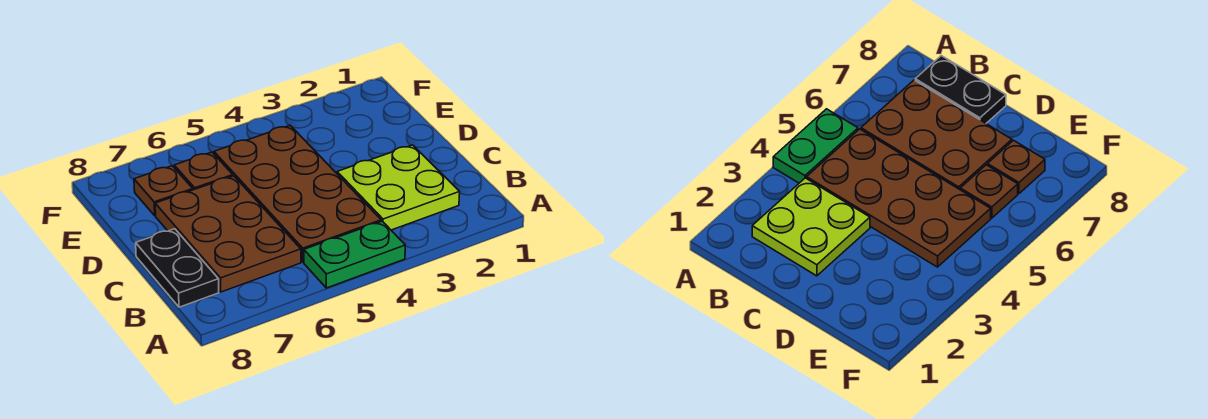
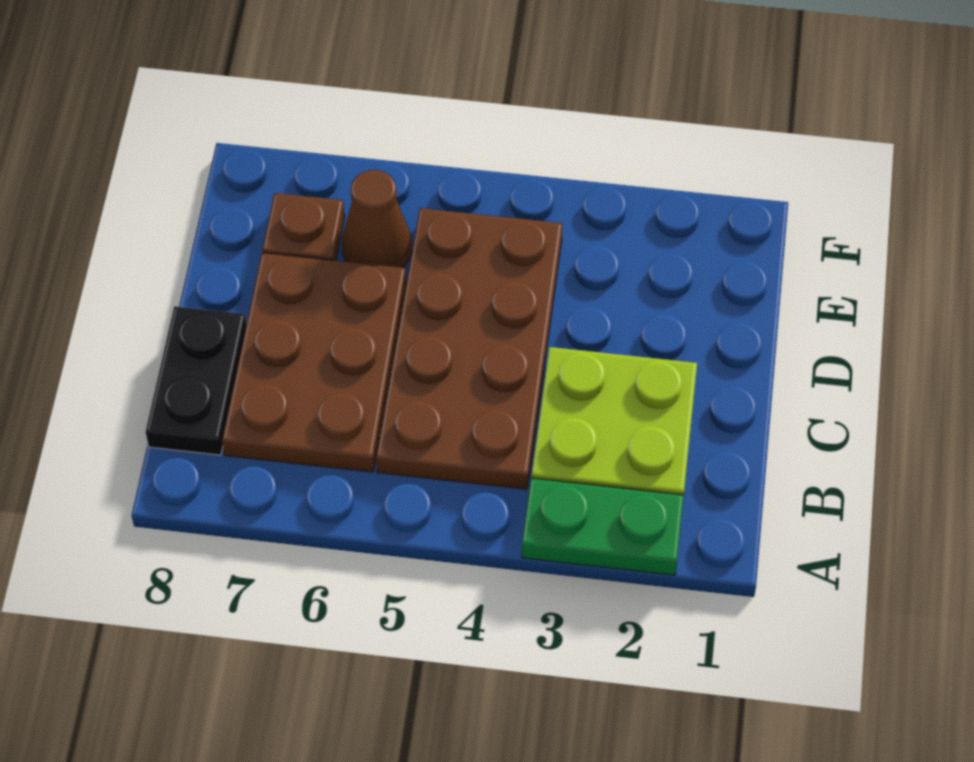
green plate A4:A5 level 1 -> green plate A2:A3 level 1
brown plate E6 level 1 -> brown cone E6 level 1

